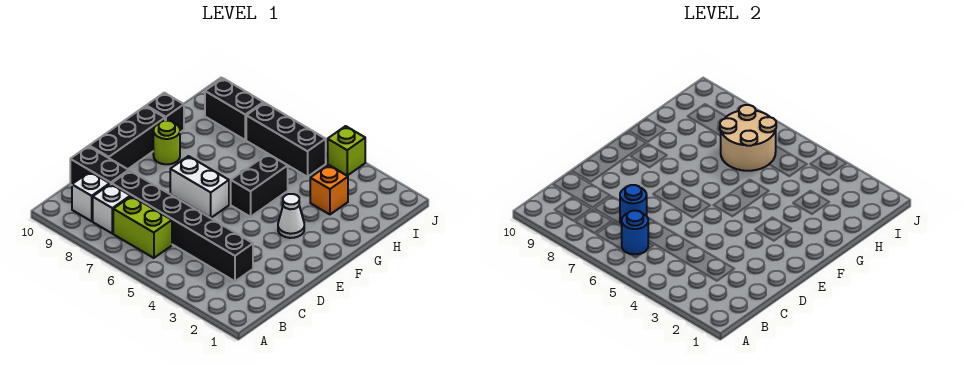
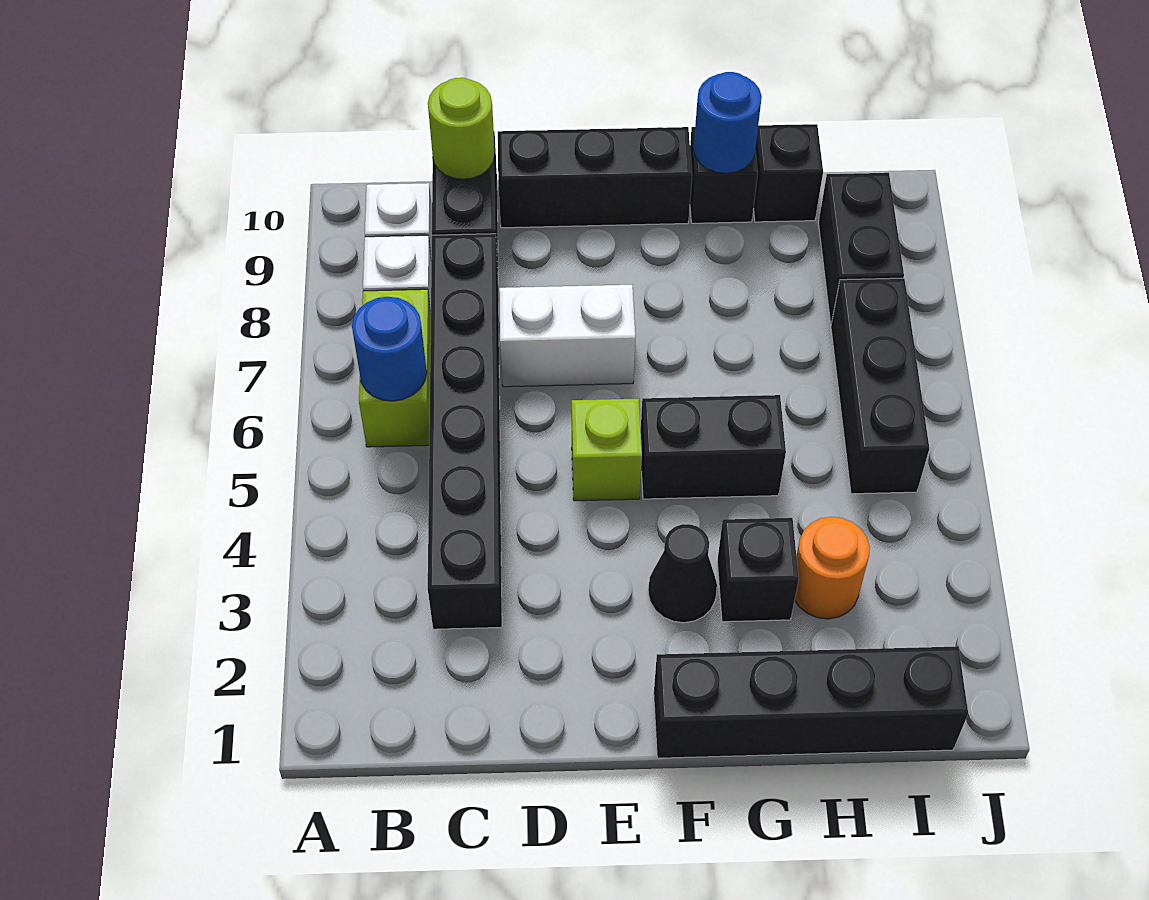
blue round brick C7 level 2 -> blue round brick G10 level 2
white brick E6:E7 level 1 -> white brick D7:E7 level 1
none -> black brick F1:I1 level 1
white cone F3 level 1 -> black cone F3 level 1
lime round brick F9 level 1 -> lime round brick C10 level 2
none -> black brick G3 level 1
orange brick H3 level 1 -> orange round brick H3 level 1
tan round brick H6:I7 level 2 -> none
none -> black brick H10 level 1
lime brick J4 level 1 -> lime brick E5 level 1

